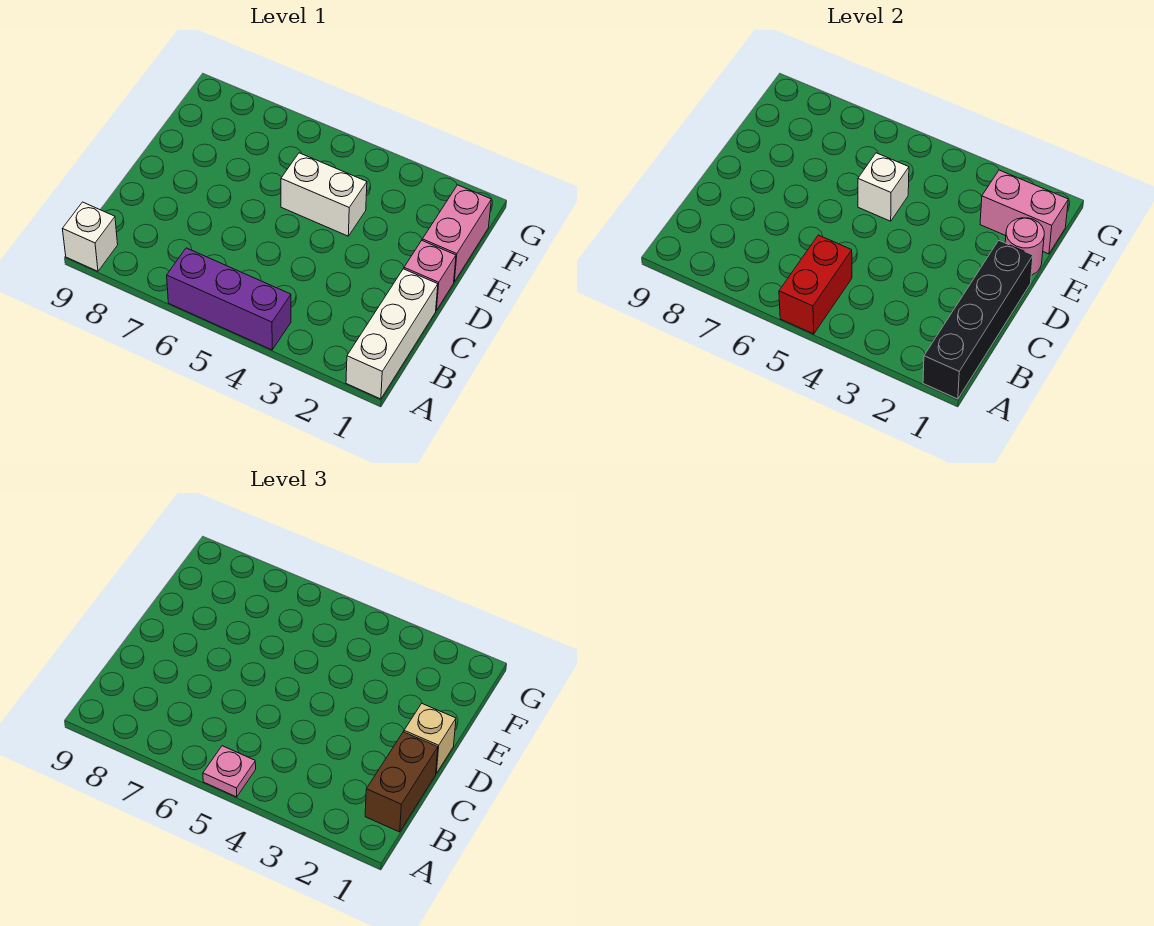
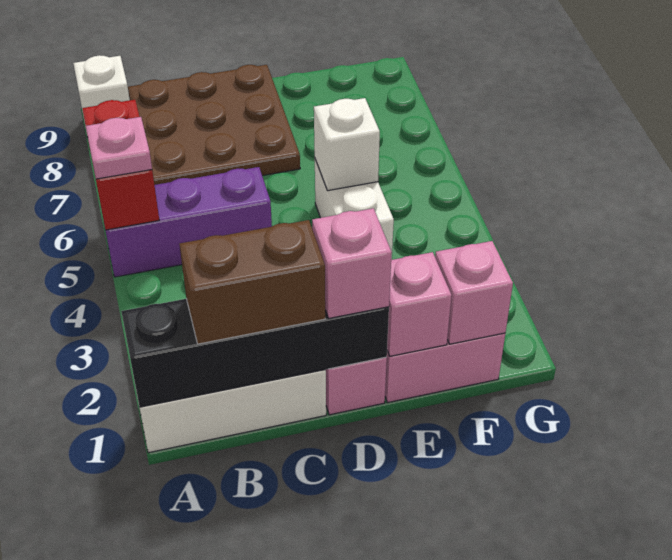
purple brick A4:A6 level 1 -> purple brick A5:C5 level 1
red brick A5:B5 level 2 -> red brick A5:A6 level 2
none -> brown plate B7:D9 level 1
tan brick D1 level 3 -> pink brick D1 level 3
pink round brick E1 level 2 -> pink brick E1 level 2
pink brick F1:F2 level 2 -> pink brick F1 level 2

